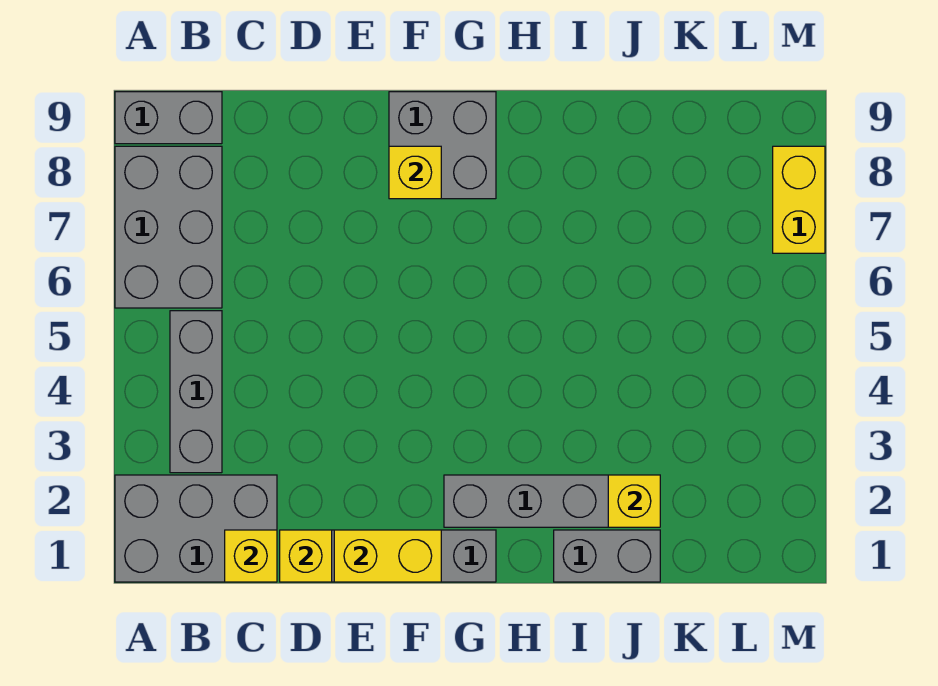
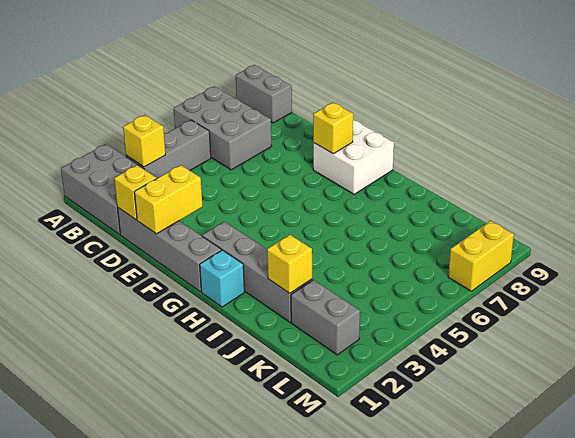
grey brick A6:B8 level 1 -> grey brick A6:C7 level 1
yellow brick C1 level 2 -> yellow brick B3 level 2
yellow brick E1:F1 level 2 -> yellow brick E1:E2 level 2
grey brick F8:G9 level 1 -> white brick F8:G9 level 1
none -> cyan brick H1 level 1
grey brick I1:J1 level 1 -> grey brick K2:L2 level 1

